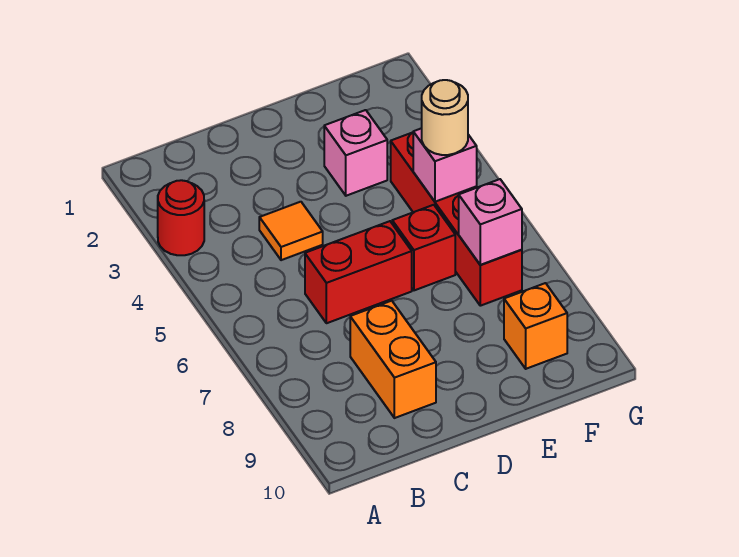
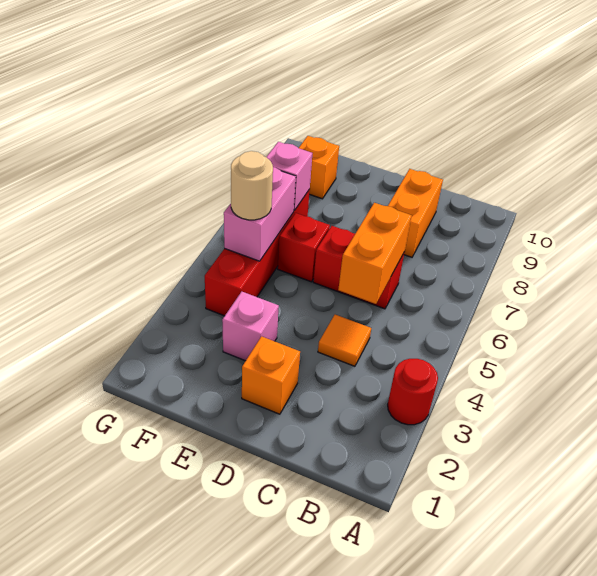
none -> orange brick C5:C6 level 2
none -> orange brick D2 level 1
pink brick F5 level 2 -> pink brick F5:F6 level 2

